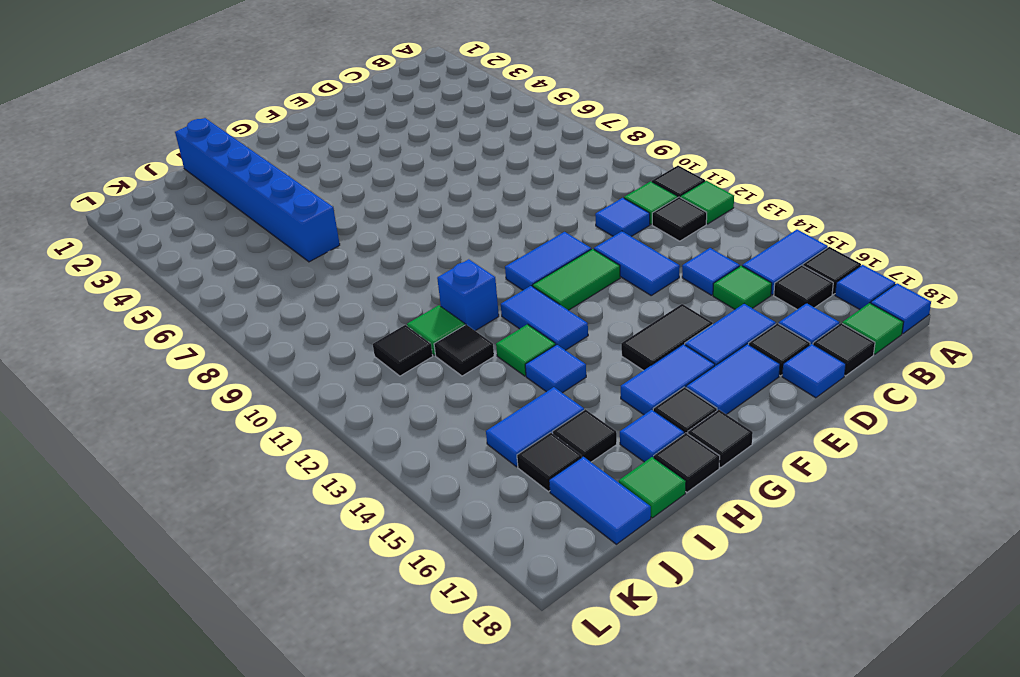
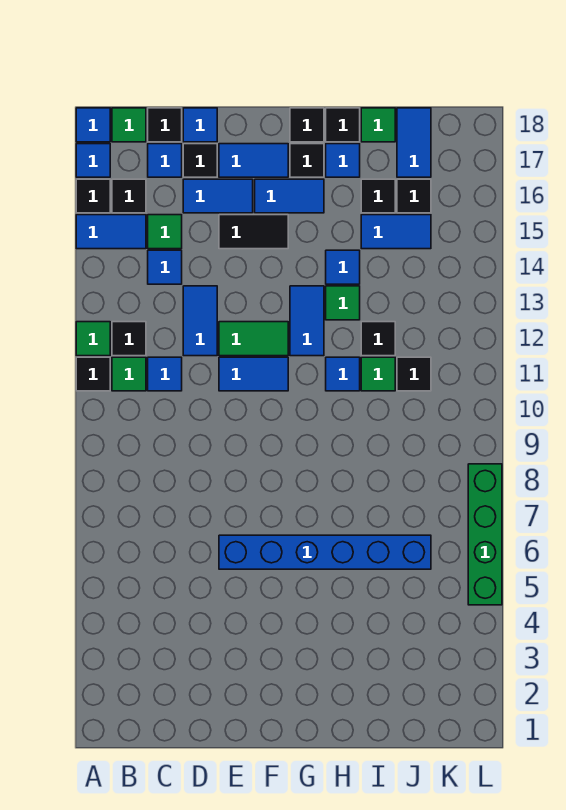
blue brick H11 level 1 -> blue tile H11 level 1
blue brick I1:I6 level 1 -> blue brick E6:J6 level 1
none -> green brick L5:L8 level 1

